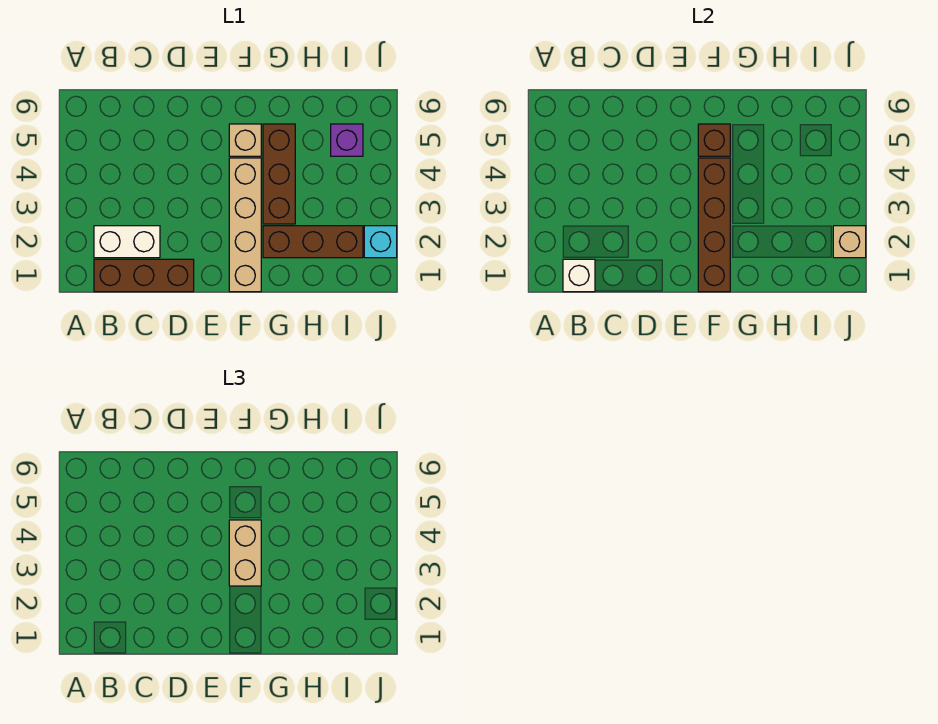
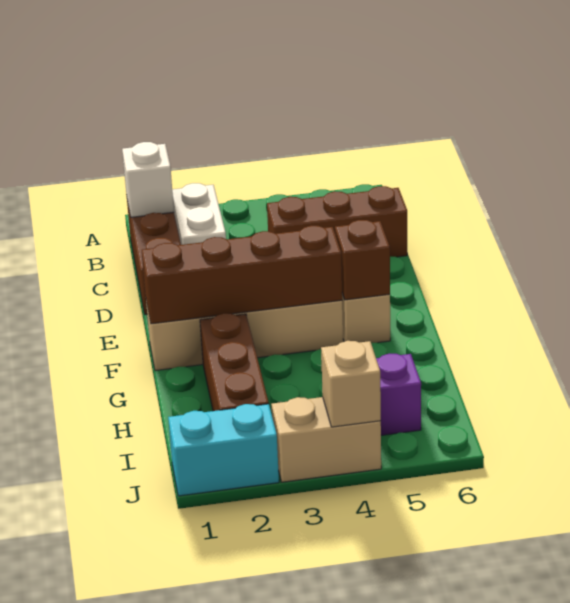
tan brick F3:F4 level 3 -> tan brick J3:J4 level 1
brown brick G3:G5 level 1 -> brown brick C4:C6 level 1
cyan brick J2 level 1 -> cyan brick J1:J2 level 1
tan brick J2 level 2 -> tan brick J4 level 2

